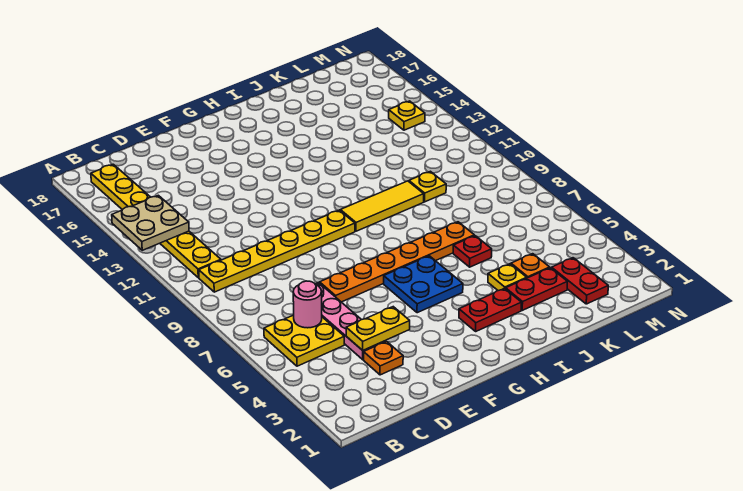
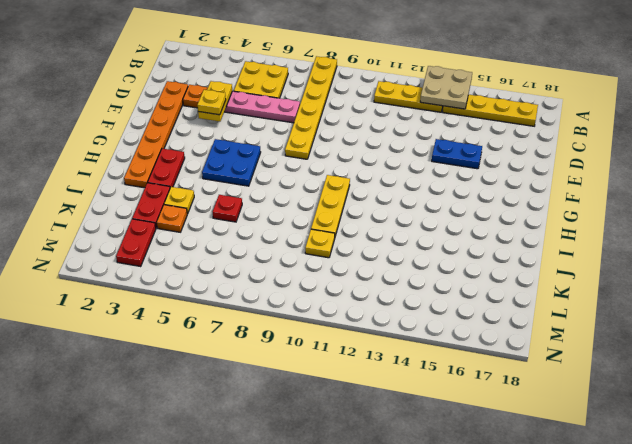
yellow plate B10:G10 level 1 -> yellow plate A8:F8 level 1
pink round brick C6 level 2 -> none
orange plate E7:J7 level 1 -> orange plate D2:I2 level 1
none -> blue plate E14:E15 level 1
yellow tile H10:J10 level 1 -> yellow plate H10:J10 level 1
red plate L2:L3 level 1 -> red plate L3:M3 level 1
yellow plate M14 level 1 -> yellow plate E4 level 3

